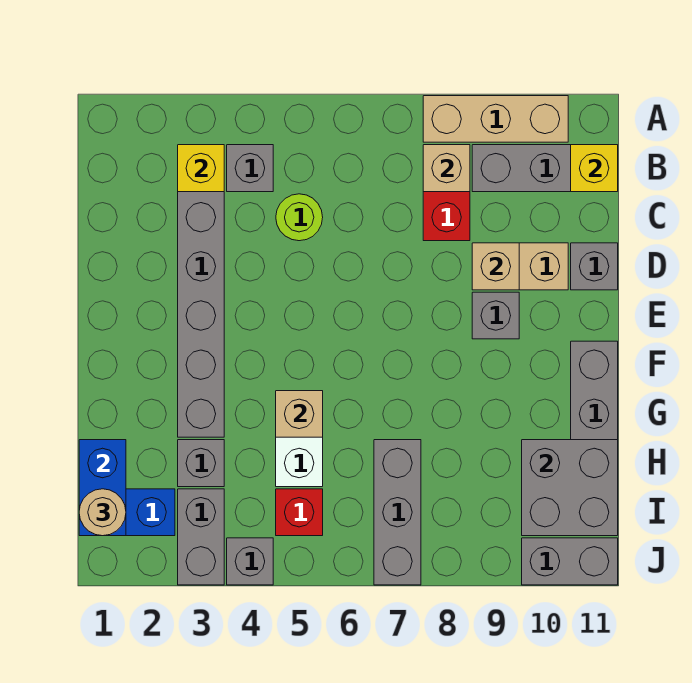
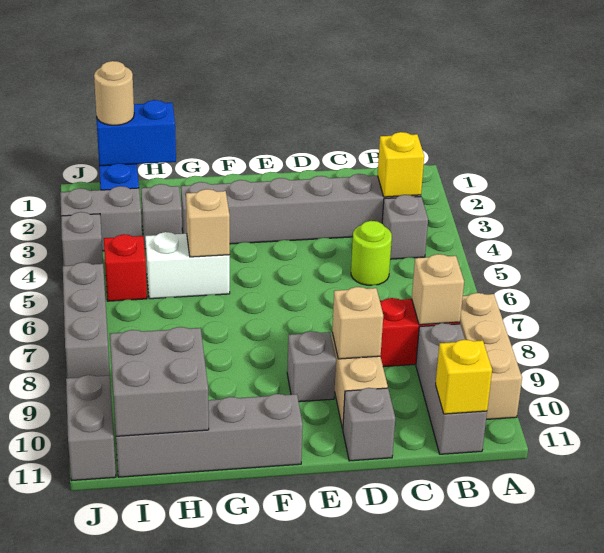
grey brick H7:J7 level 1 -> grey brick J6:J8 level 1

